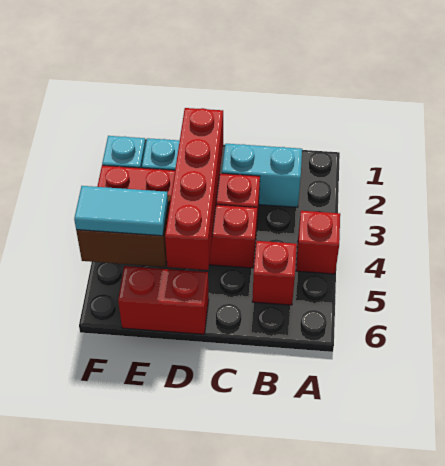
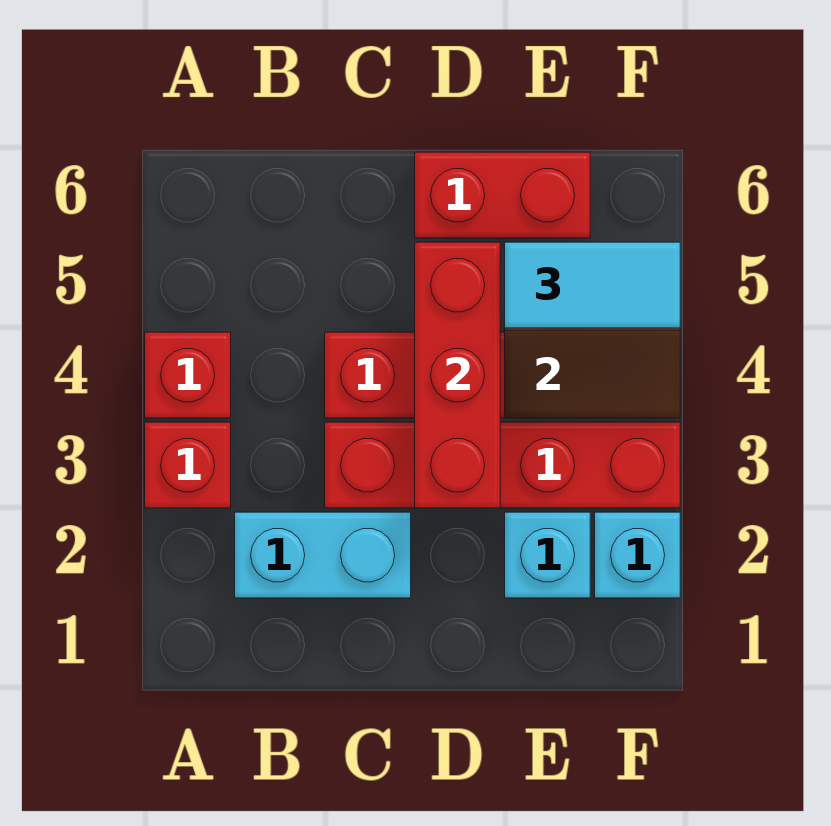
red brick B5 level 1 -> red brick A3 level 1
red brick D2:D5 level 2 -> red brick D3:D5 level 2

